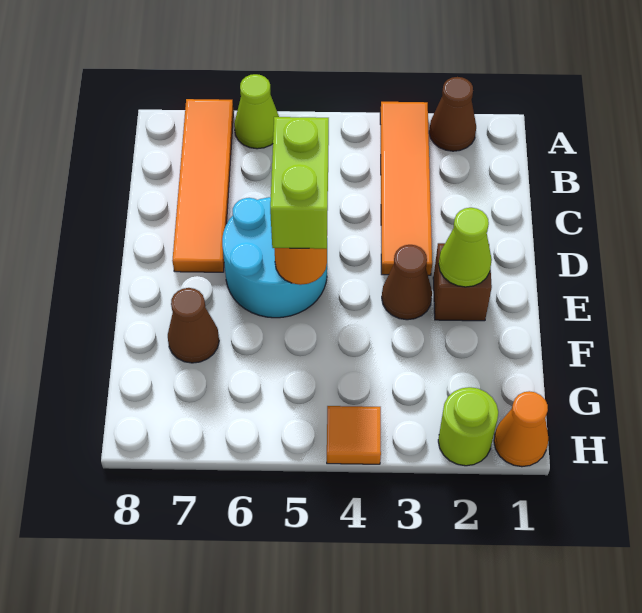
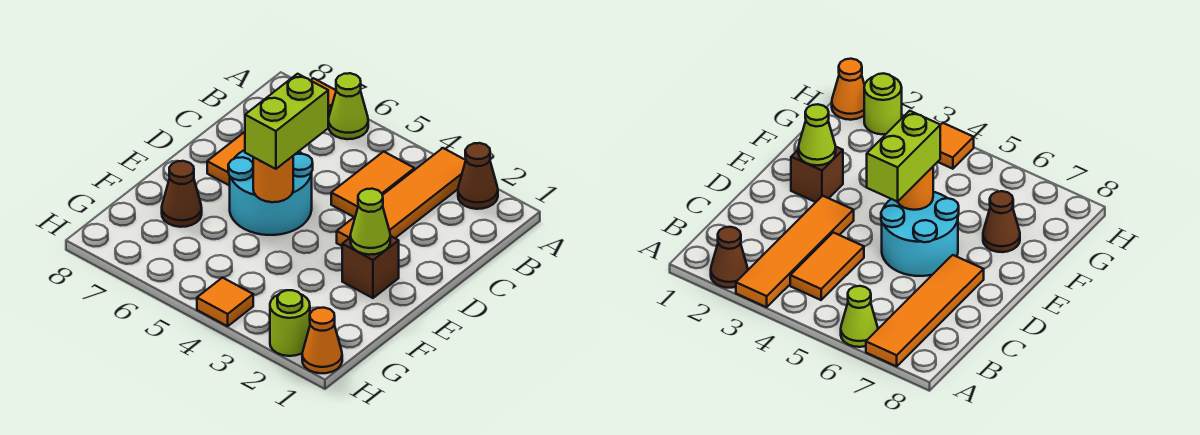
none -> orange tile B4:C4 level 1
brown cone E3 level 1 -> none

